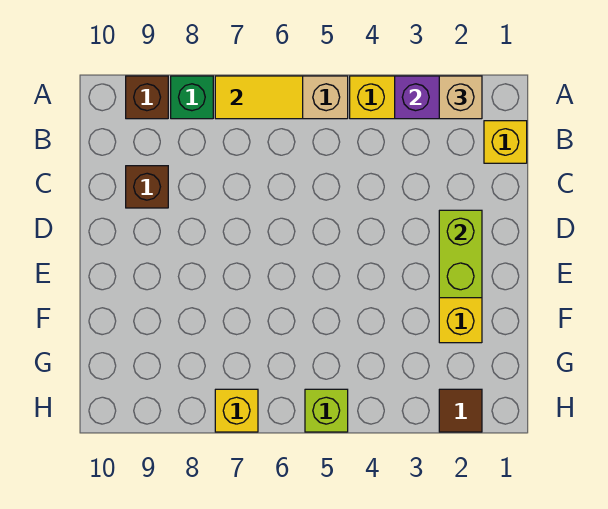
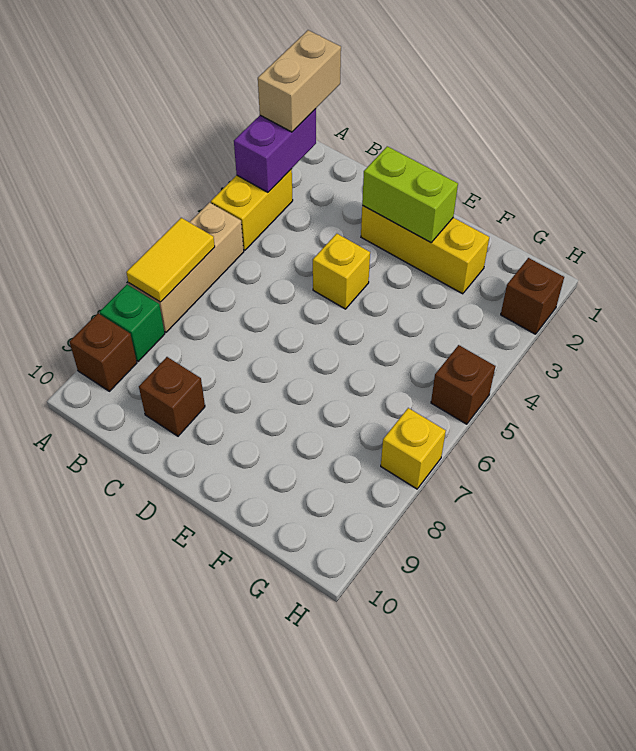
tan brick A2 level 3 -> tan brick A1:A2 level 3
yellow brick B1 level 1 -> yellow brick D4 level 1
brown tile H2 level 1 -> brown brick H2 level 1
lime brick H5 level 1 -> brown brick H5 level 1

